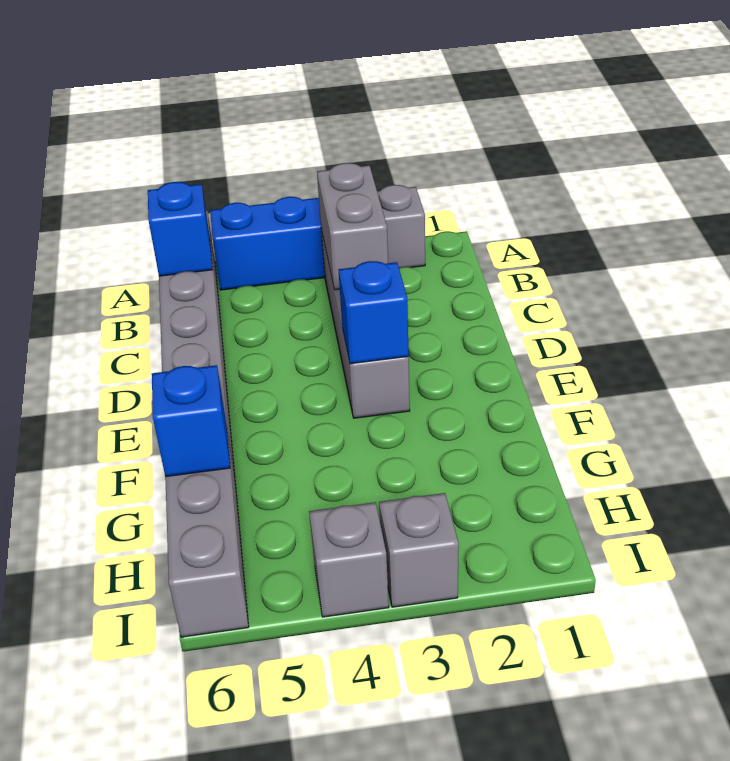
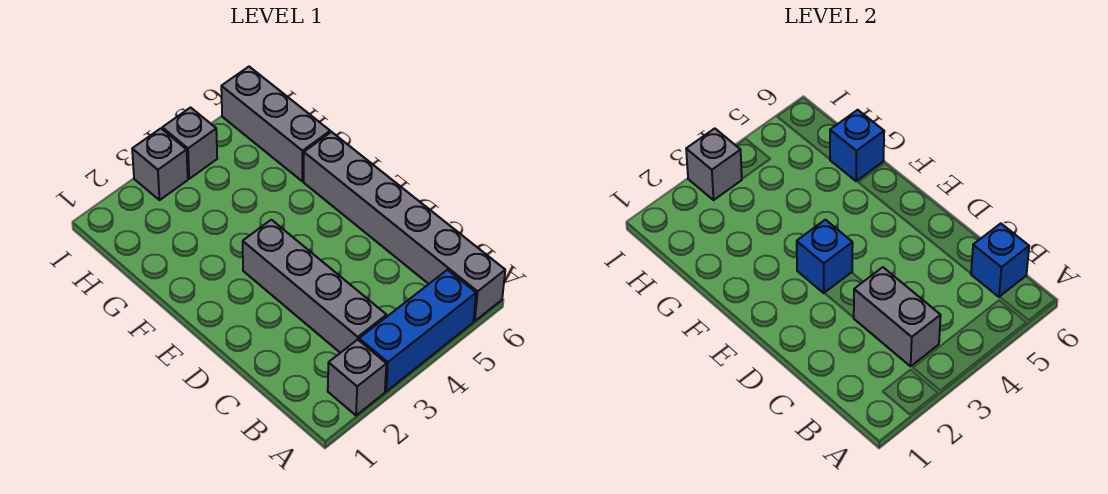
none -> grey brick I3 level 2

